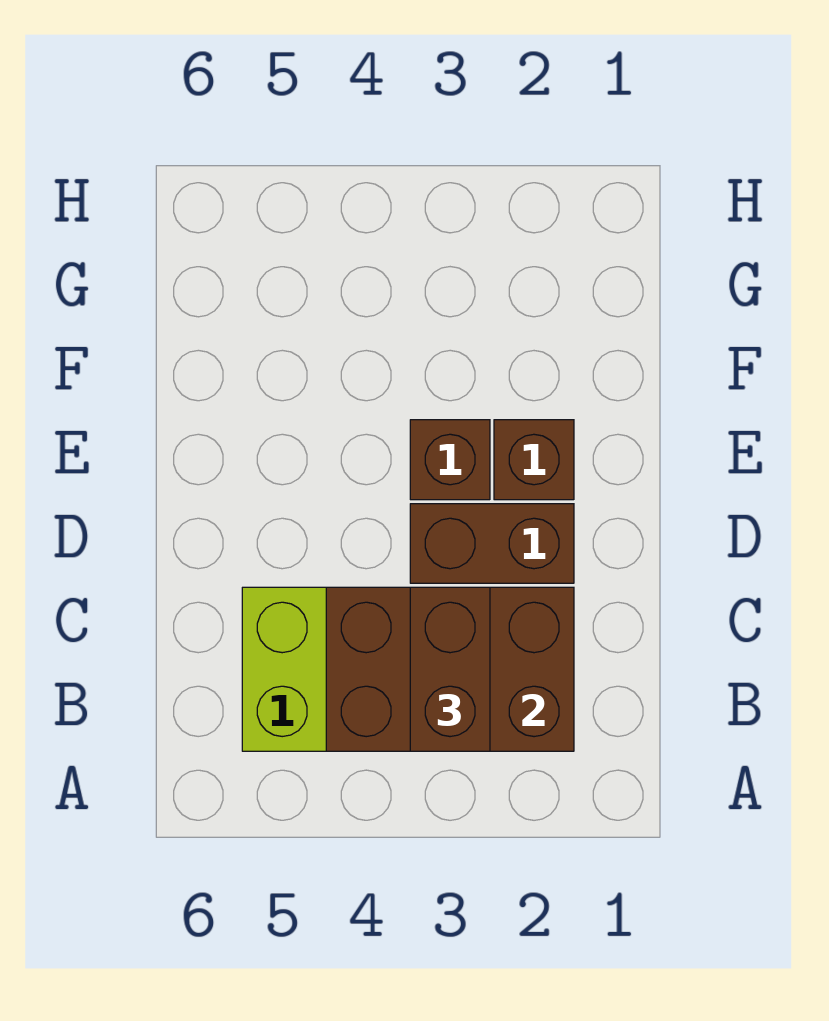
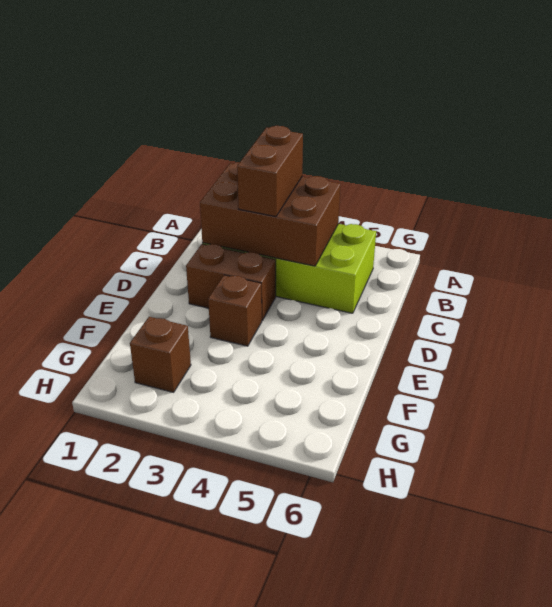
brown brick E2 level 1 -> brown brick G2 level 1

